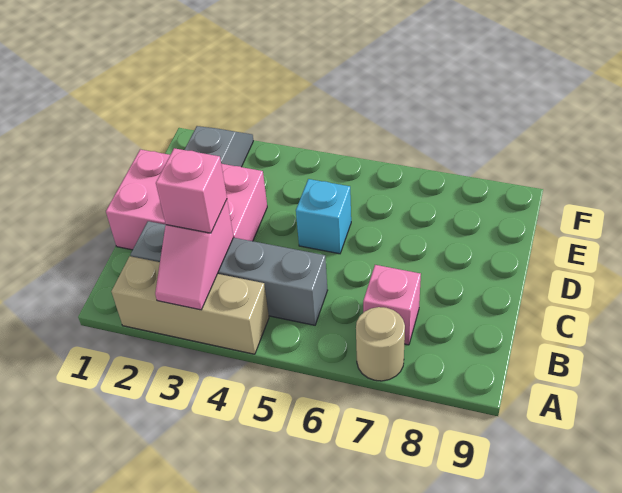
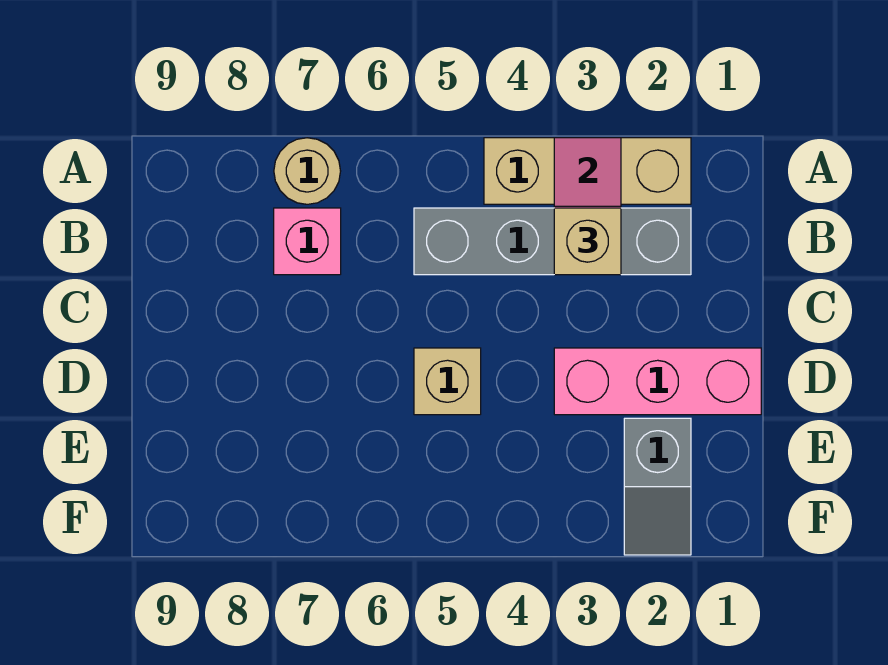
pink brick B3 level 3 -> tan brick B3 level 3
pink brick C1:D3 level 1 -> pink brick D1:D3 level 1
cyan brick D5 level 1 -> tan brick D5 level 1

